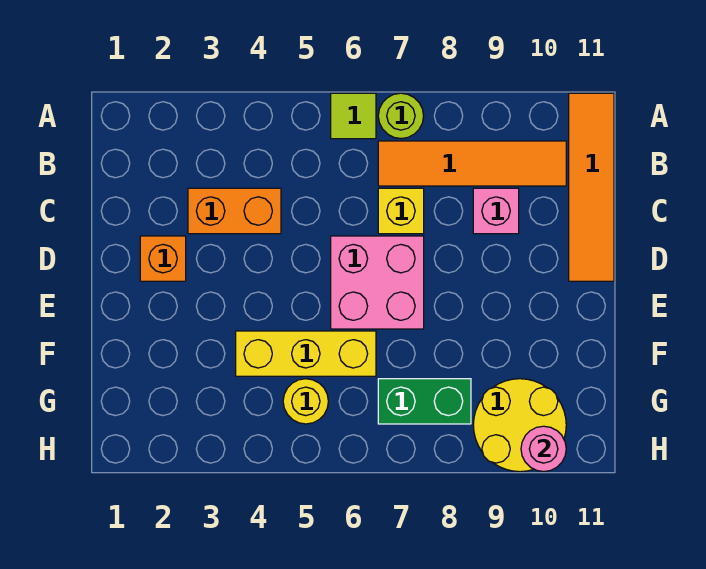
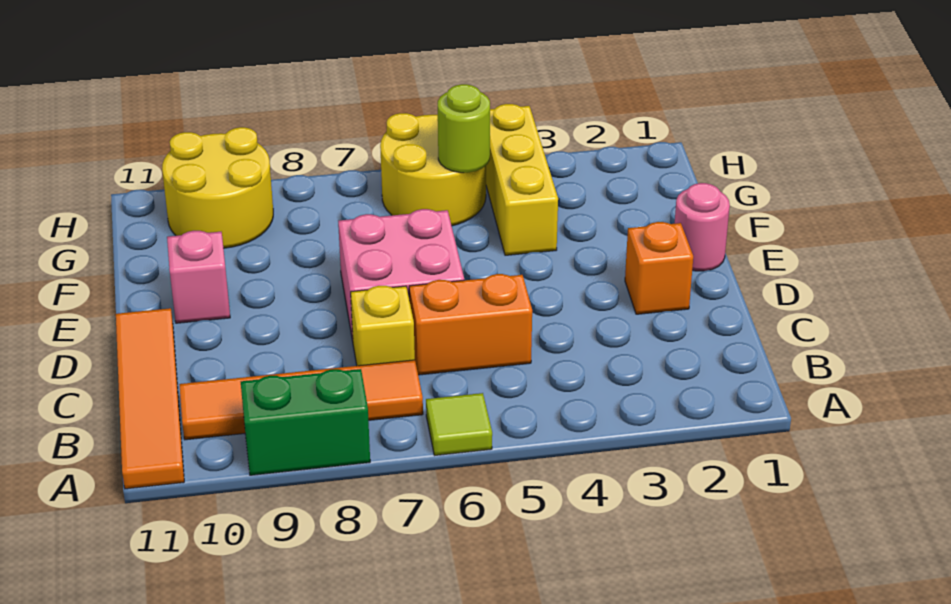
lime round brick A7 level 1 -> lime round brick G5 level 2
orange brick C3:C4 level 1 -> orange brick C5:C6 level 1
pink brick C9 level 1 -> pink brick E10 level 1
yellow brick F4:F6 level 1 -> yellow brick F4:H4 level 1
yellow round brick G5 level 1 -> yellow round brick G5:H6 level 1
green brick G7:G8 level 1 -> green brick A8:A9 level 1
pink round brick H10 level 2 -> pink round brick E1 level 1

